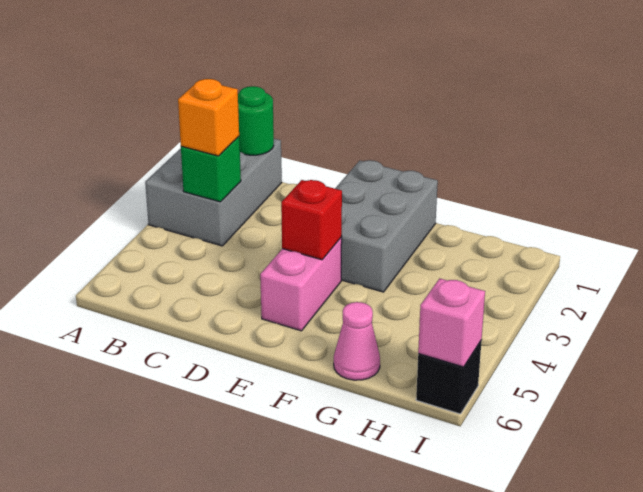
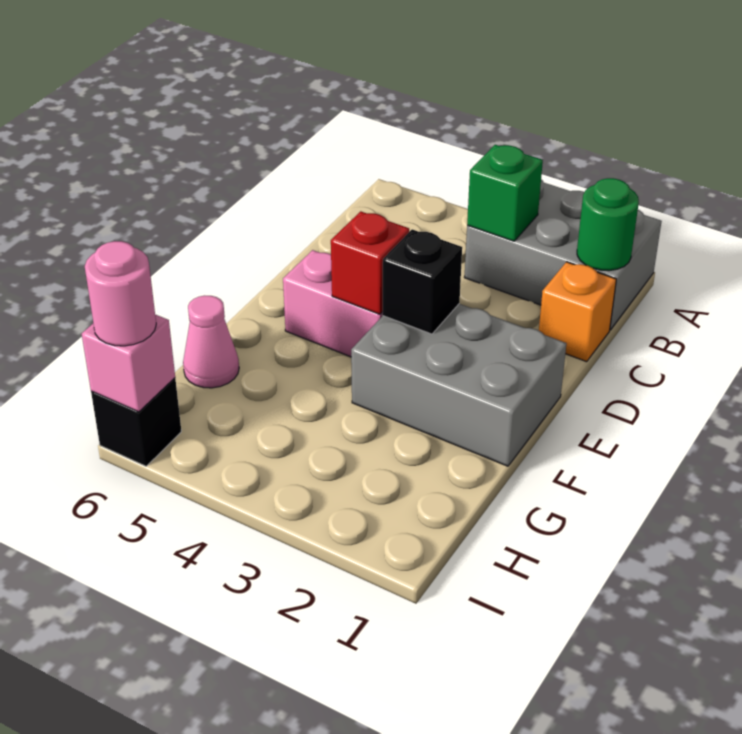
orange brick B3 level 3 -> orange brick C1 level 1
none -> black brick E3 level 2
none -> pink round brick I6 level 3

